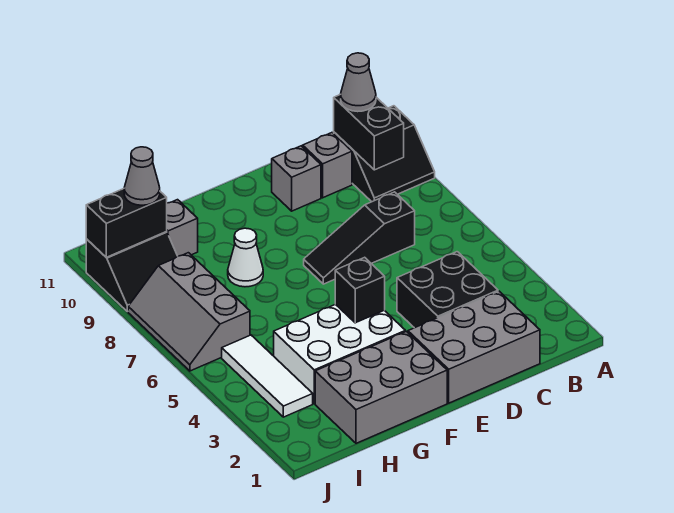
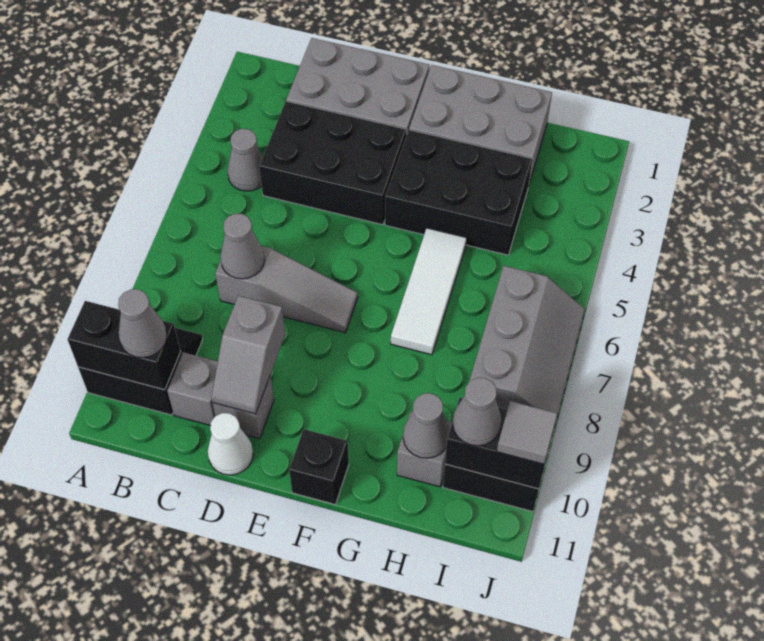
none -> grey cone B4 level 1
black brick B9:B10 level 2 -> black brick A10:B10 level 2
black brick C3:D4 level 1 -> black brick C3:E4 level 1
black slope C7:E7 level 1 top C -> grey slope C7:E7 level 1 top C
none -> grey cone C7 level 2
none -> grey slope D9:D10 level 2 top 9
white brick F3:H4 level 1 -> black brick F3:H4 level 1
black brick F4 level 2 -> black brick F11 level 1
white cone G8 level 1 -> white cone D11 level 1
none -> grey cone H10 level 2
white tile I3:I5 level 1 -> white tile G5:G7 level 1
none -> grey tile J10 level 3

